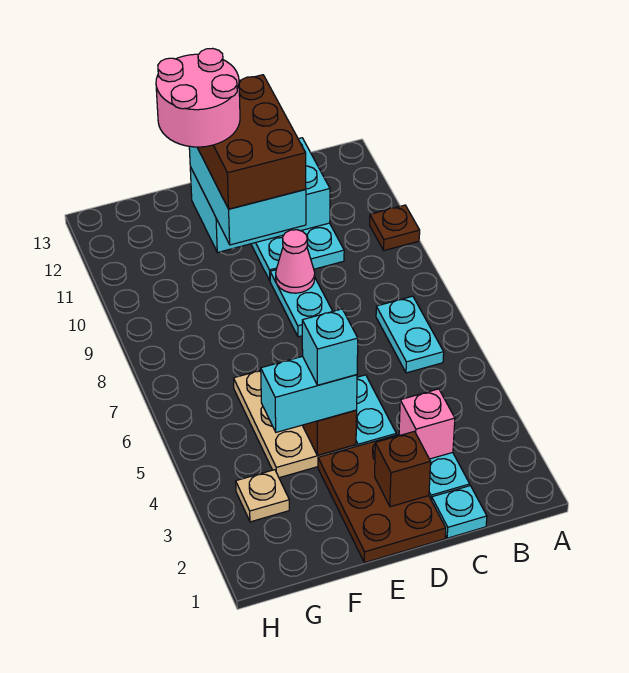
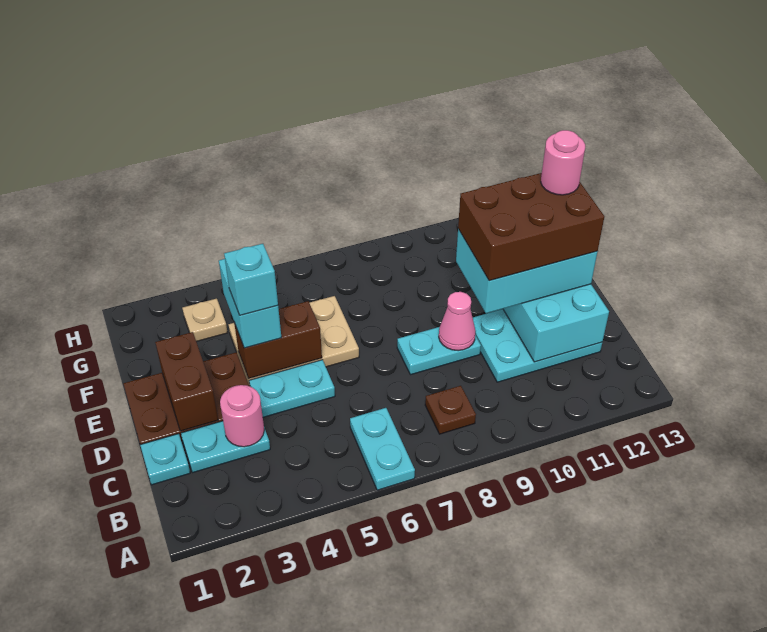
brown plate A10 level 1 -> brown plate B8 level 1
cyan plate B6:B7 level 1 -> cyan plate A6:B6 level 1
pink brick C3 level 2 -> pink round brick C3 level 2
brown brick D2 level 2 -> brown brick D2:E2 level 2
pink round brick E11:F12 level 5 -> pink round brick E12 level 5

